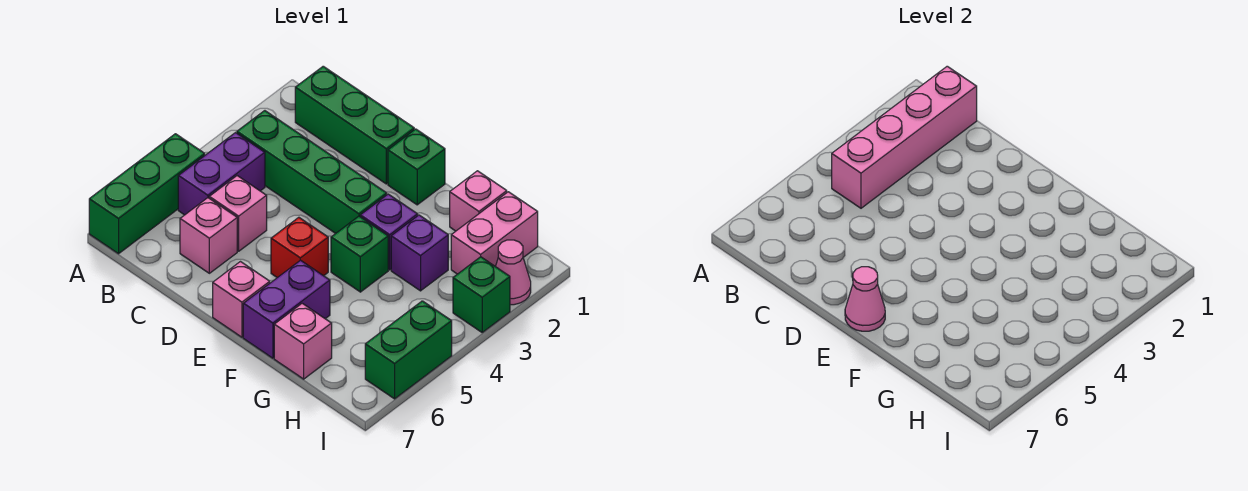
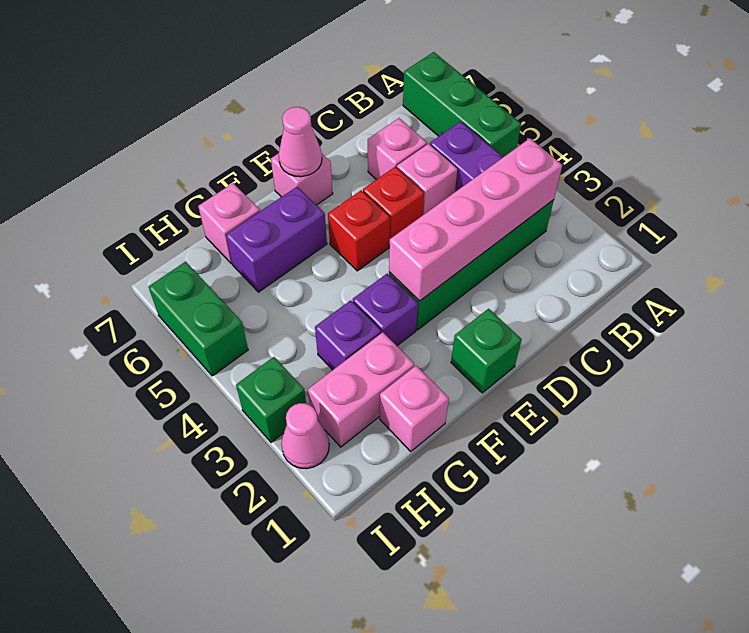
green brick B1:D1 level 1 -> none
pink brick B1:B4 level 2 -> pink brick B3:E3 level 2
none -> red brick D5 level 1
green brick F4 level 1 -> none
purple brick F6:F7 level 1 -> purple brick F6:G6 level 1
pink brick H1:H2 level 1 -> pink brick G2:H2 level 1

